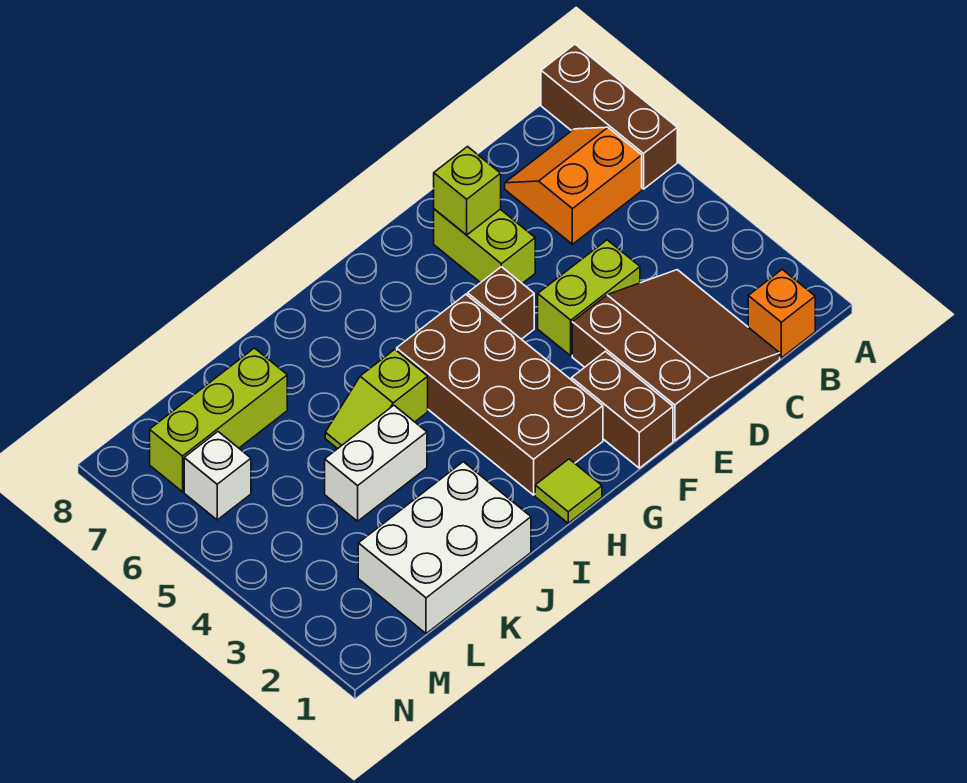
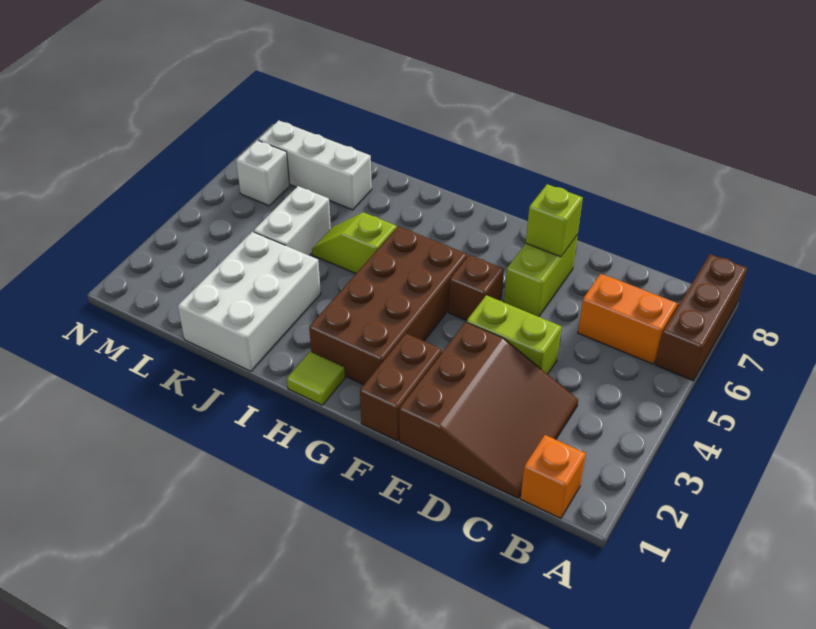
white brick J1:L2 level 1 -> white brick J1:K3 level 1
white brick J4:K4 level 1 -> white brick K4:K5 level 1
lime brick K7:M7 level 1 -> white brick K7:M7 level 1

